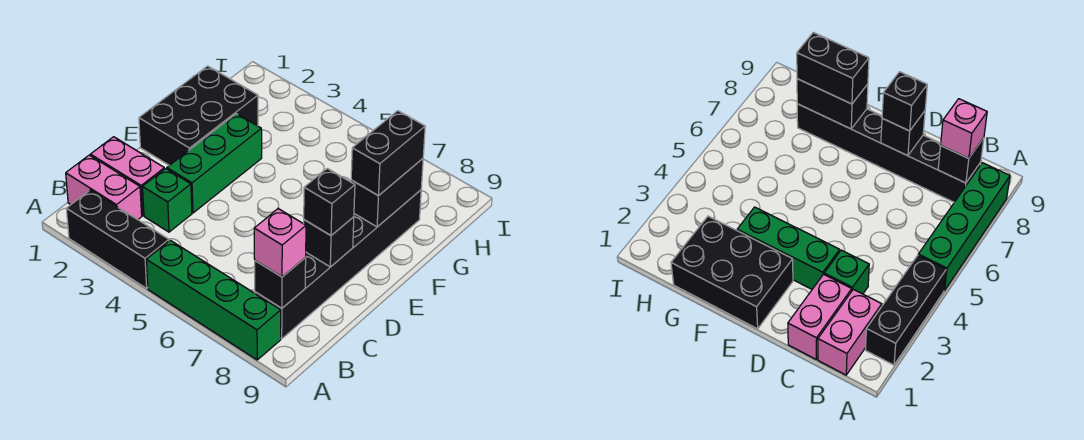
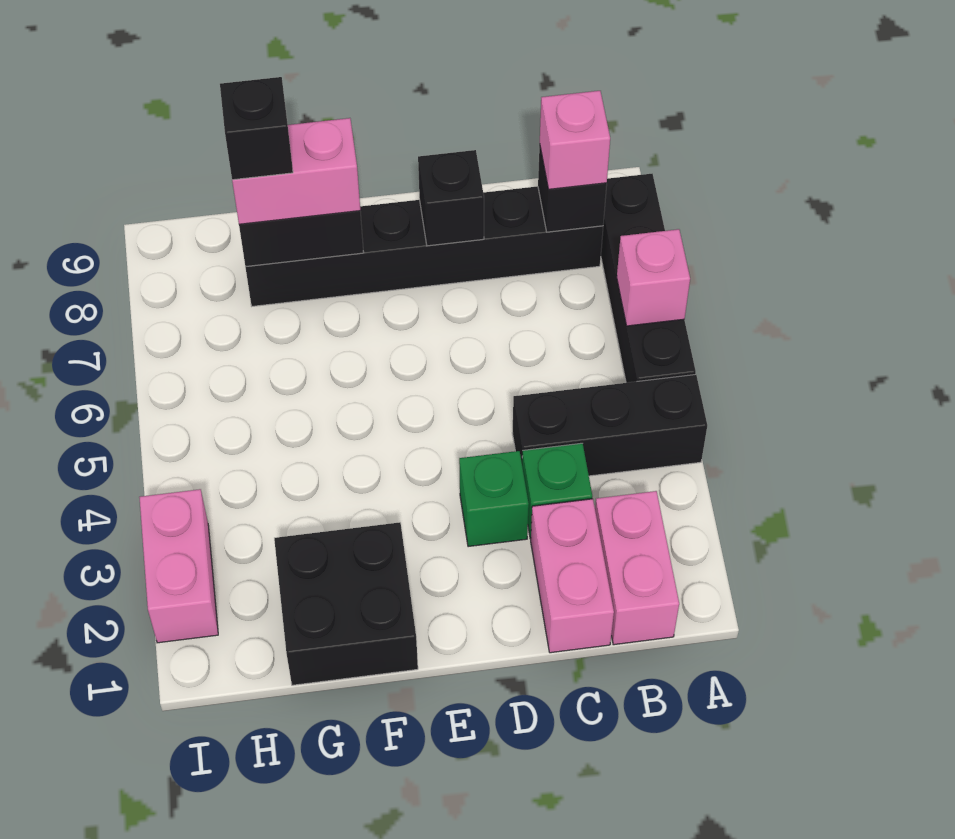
black brick A2:A4 level 1 -> black brick A4:C4 level 1
green brick A5:A8 level 1 -> black brick A5:A8 level 1
none -> pink brick A6 level 2
green brick D3:F3 level 1 -> green brick D3 level 1
black brick D8 level 3 -> black brick G8 level 4
black brick E1:G2 level 1 -> black brick F1:G2 level 1
black brick F8:G8 level 3 -> pink brick F8:G8 level 3
none -> pink brick I2:I3 level 1

